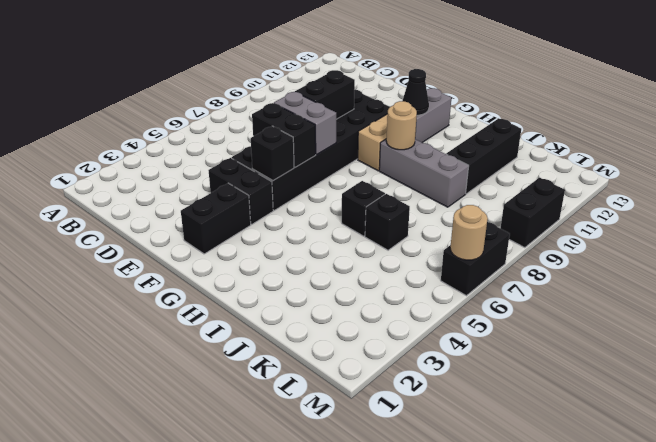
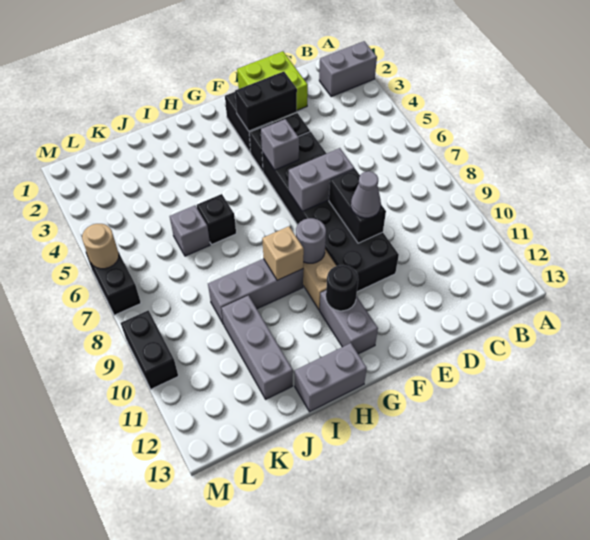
none -> grey brick A2:B2 level 1
none -> lime brick D1:E2 level 1
black brick E6:F6 level 2 -> black brick E3:F3 level 2
none -> grey cone E9 level 3
black brick F5 level 2 -> grey brick F5 level 2
none -> grey round brick G9 level 2
black cone G11 level 2 -> black round brick G11 level 2
tan round brick H9 level 2 -> tan brick H9 level 2
none -> grey brick H13:I13 level 1
black brick J6 level 1 -> grey brick J6 level 1
black brick J10:J12 level 1 -> grey brick J10:J12 level 1

